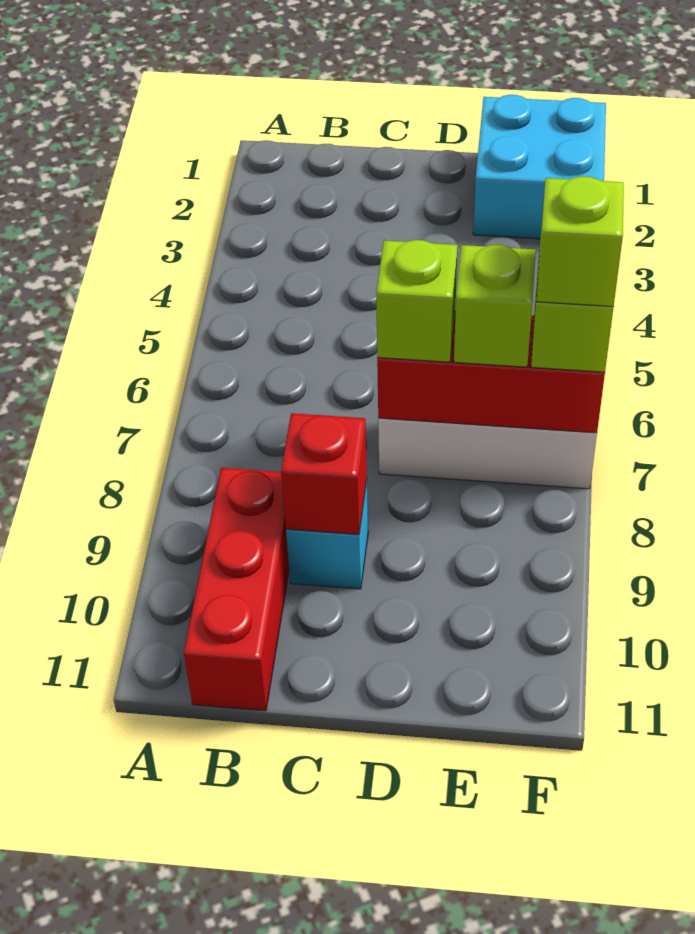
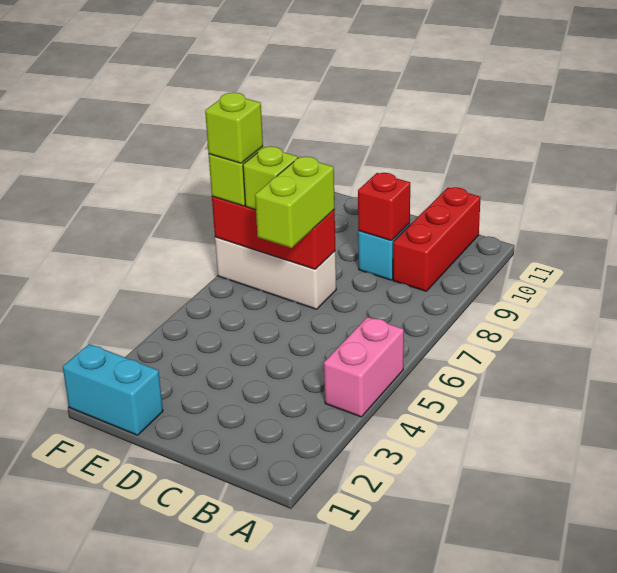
none -> pink brick A4:A5 level 1
lime brick D7 level 3 -> lime brick D6:D7 level 3
cyan brick E1:F2 level 1 -> cyan brick E1:F1 level 1

